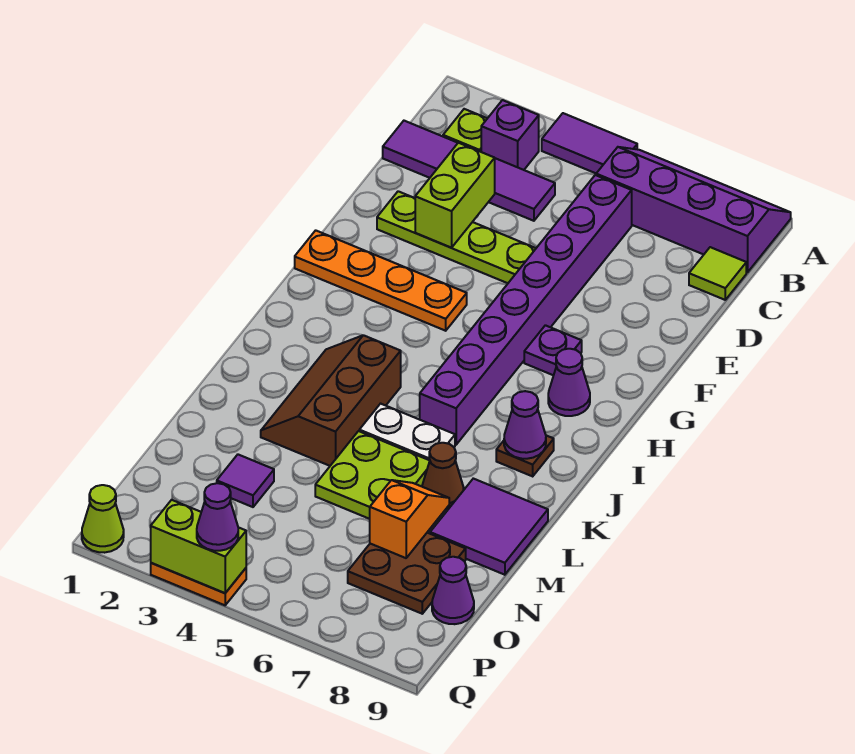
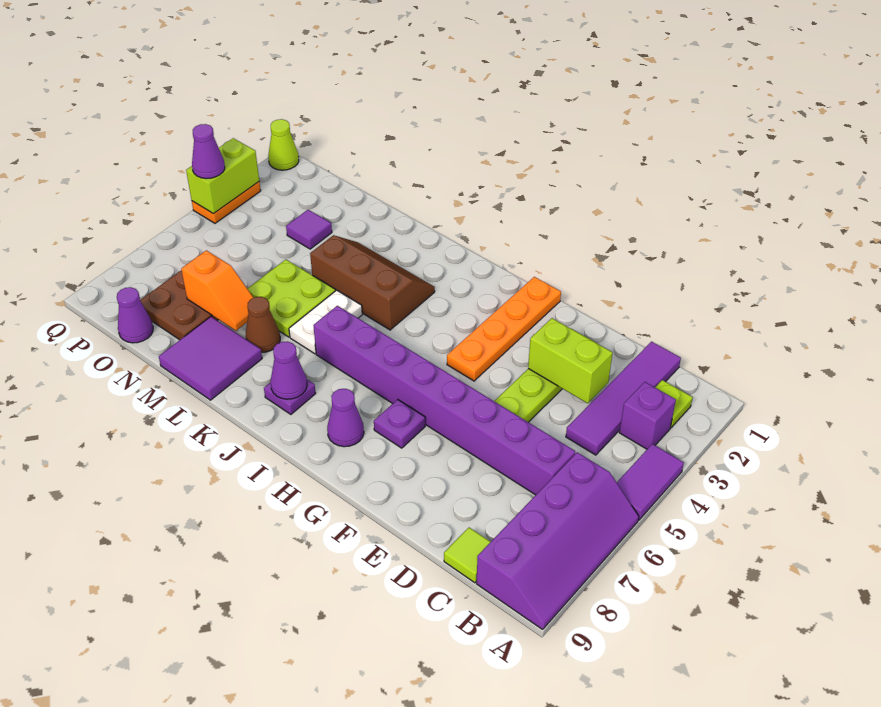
brown plate J8 level 1 -> purple plate J8 level 1

